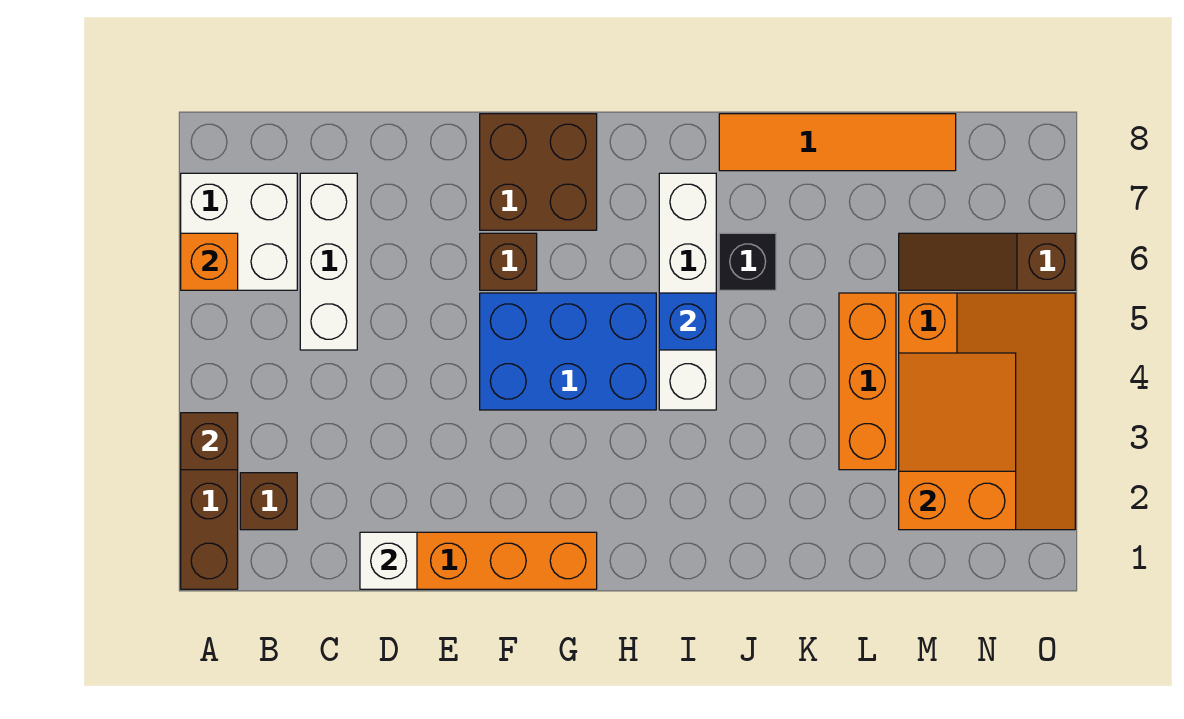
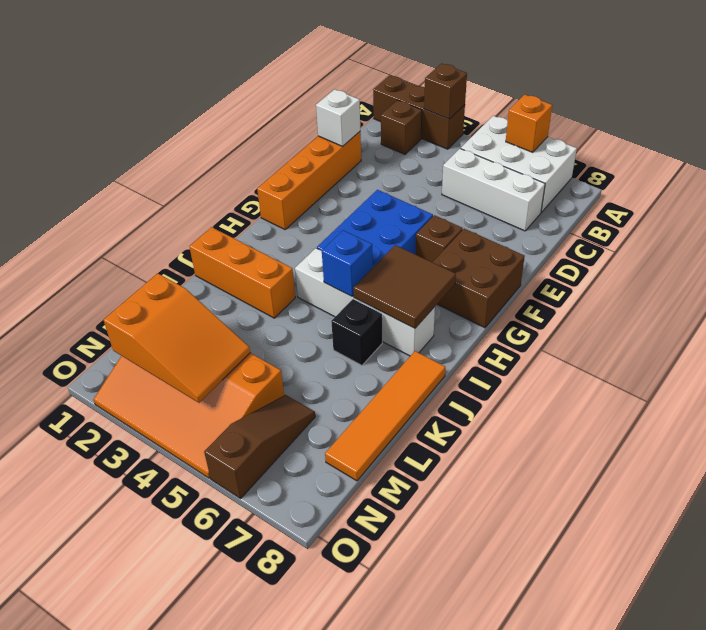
white brick A6:B7 level 1 -> white brick A5:B7 level 1
none -> brown tile H6:I7 level 2
orange brick L3:L5 level 1 -> orange brick J1:J3 level 1

